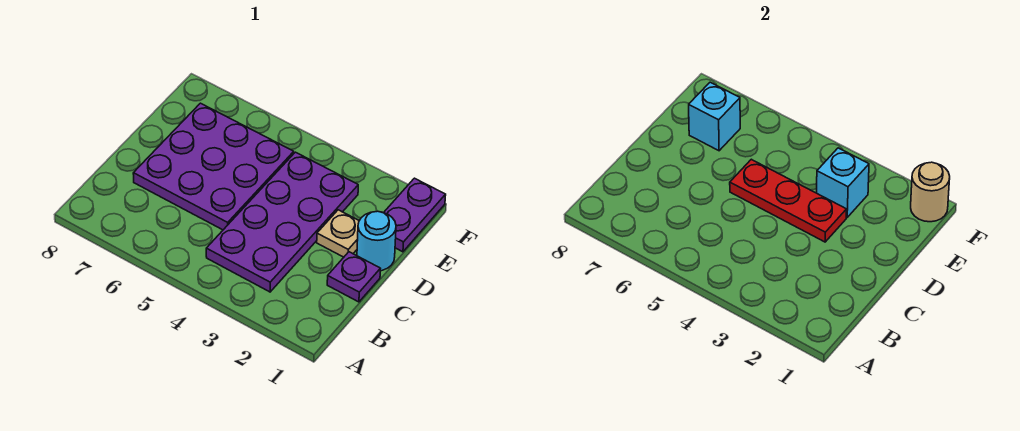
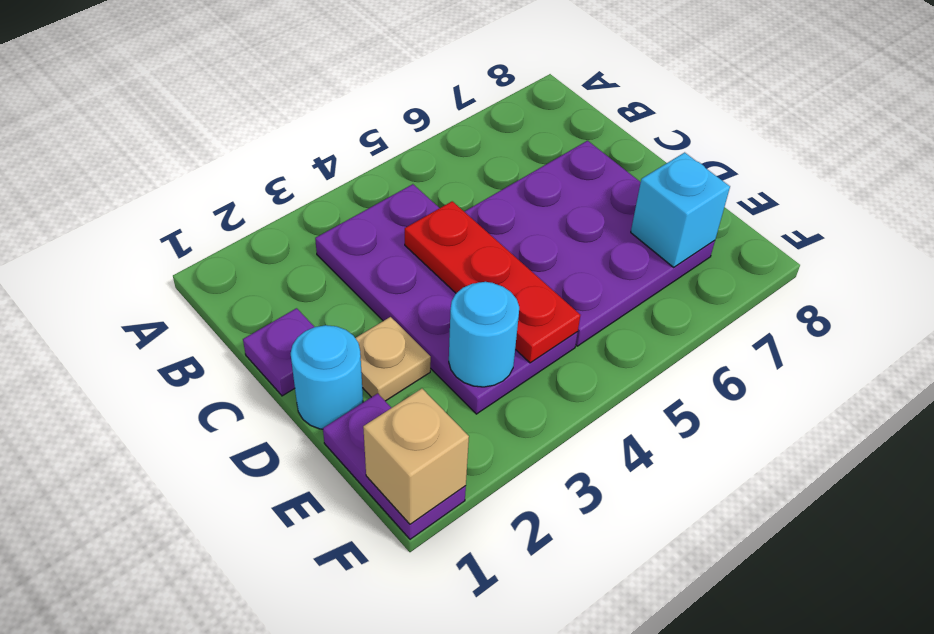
red plate D3:D5 level 2 -> red plate C4:E4 level 2
cyan brick E3 level 2 -> cyan round brick E3 level 2
tan round brick F1 level 2 -> tan brick F1 level 2

